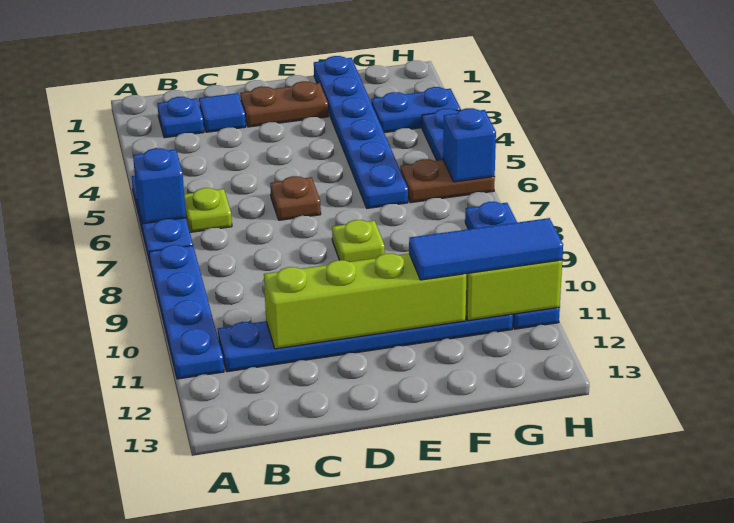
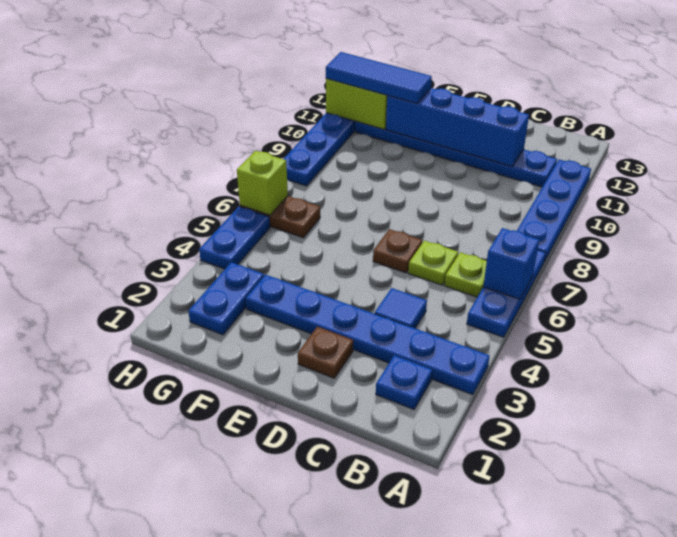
blue tile C2 level 1 -> blue tile C4 level 1
lime brick C11:F11 level 2 -> blue brick C11:F11 level 2
brown plate D2:E2 level 1 -> brown plate D2 level 1
lime plate E8 level 1 -> lime plate C6 level 1
blue plate F1:F6 level 1 -> blue plate A3:F3 level 1
blue plate G3:H3 level 1 -> blue plate G2:G3 level 1
blue brick H6 level 2 -> lime brick H6 level 2

